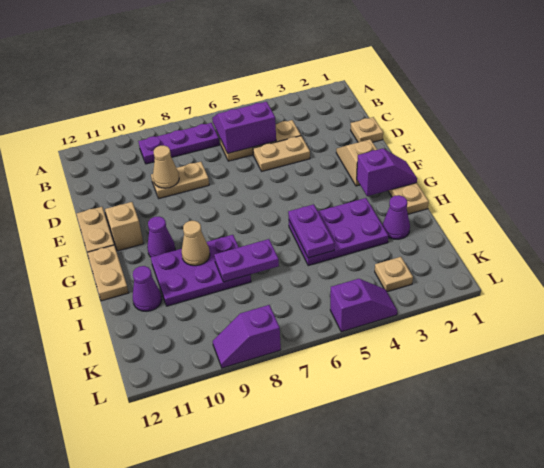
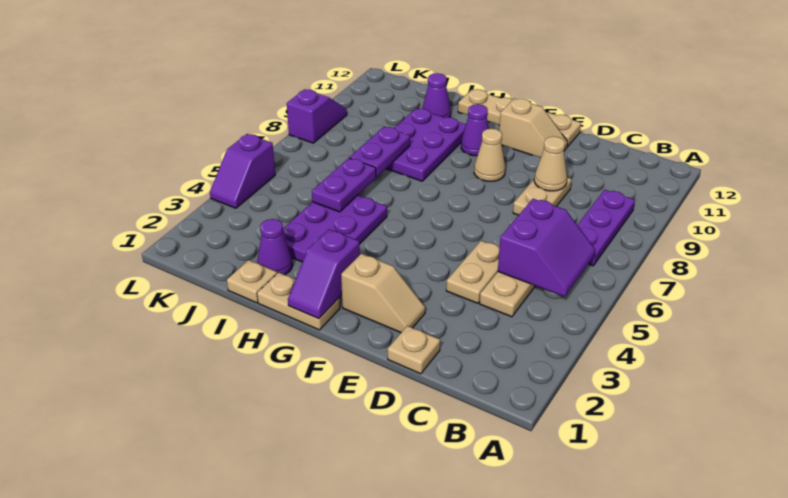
purple plate H5:I5 level 2 -> purple plate I5:I6 level 2
tan cone H9 level 2 -> tan cone F9 level 1
tan plate K3 level 1 -> tan plate I1 level 1

